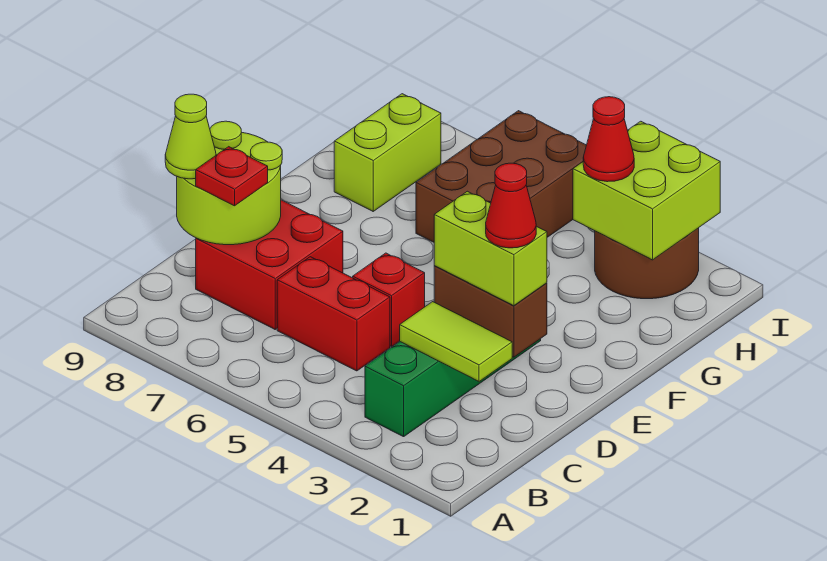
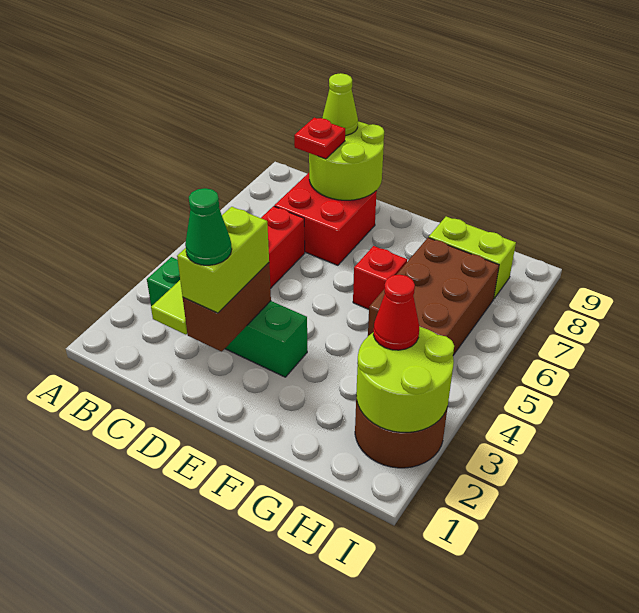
red cone D2 level 4 -> green cone D2 level 4
red brick D5 level 1 -> red brick F6 level 1
brown brick G5:I6 level 1 -> brown brick G5:H7 level 1
lime brick H2:I3 level 2 -> lime round brick H2:I3 level 2

